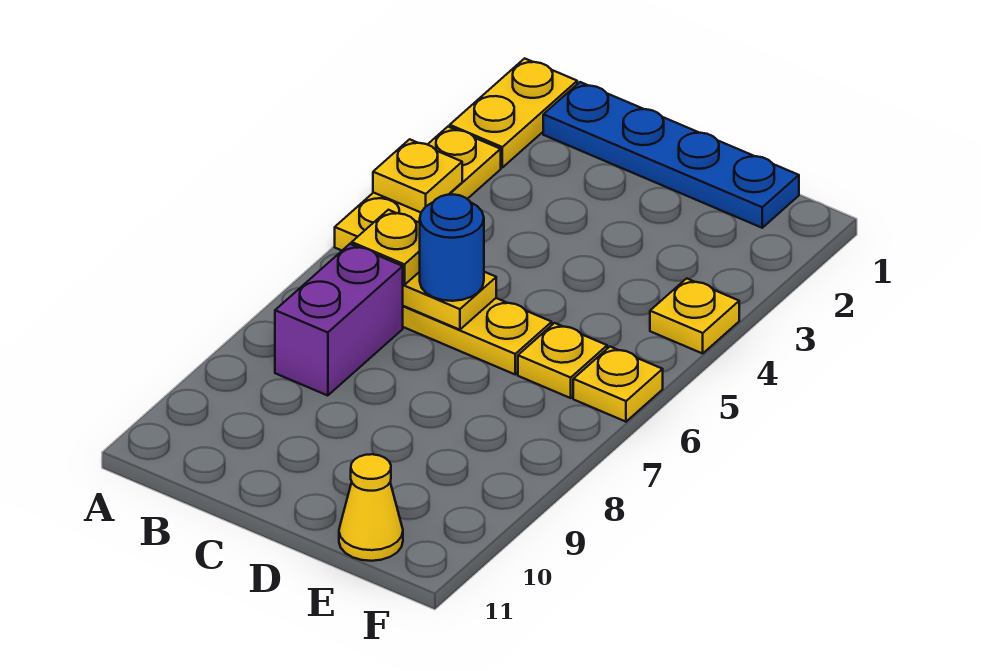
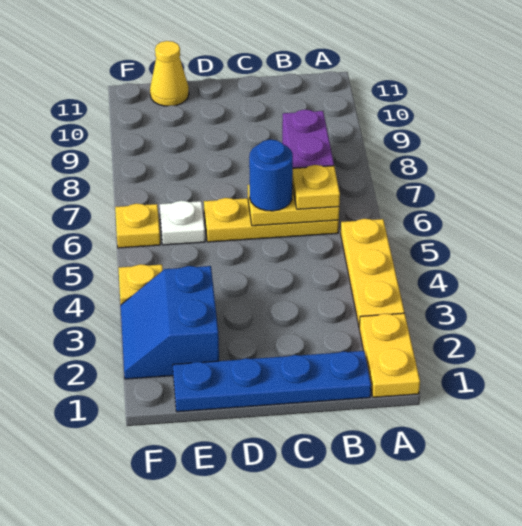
yellow plate A4 level 2 -> none
none -> blue slope E2:F3 level 1 top E
yellow plate E6 level 1 -> white plate E6 level 1

